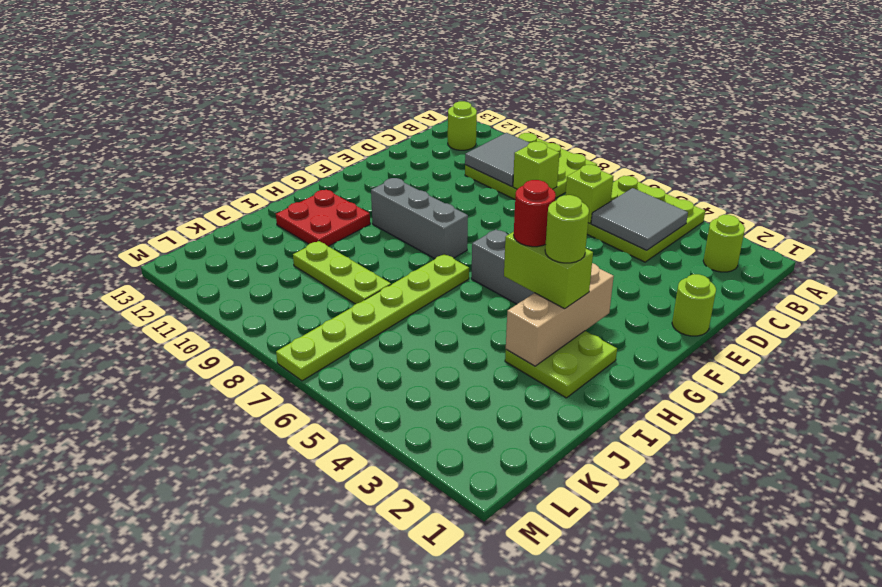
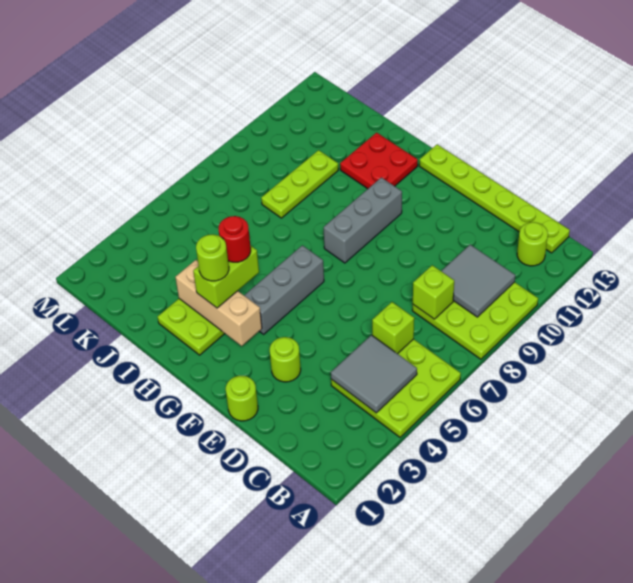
lime round brick B2 level 1 -> lime round brick E3 level 1
lime plate H7:M7 level 1 -> lime plate B13:G13 level 1

